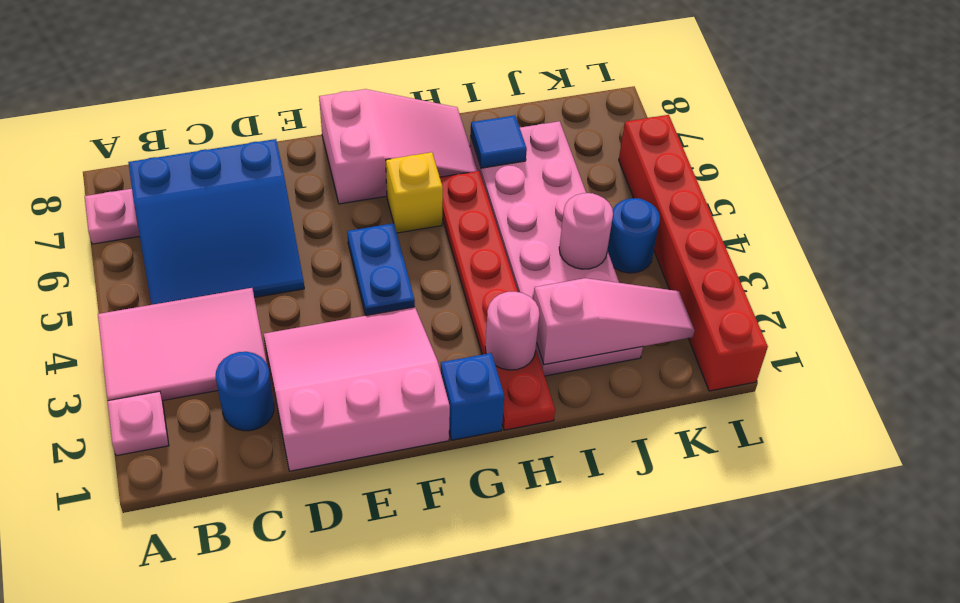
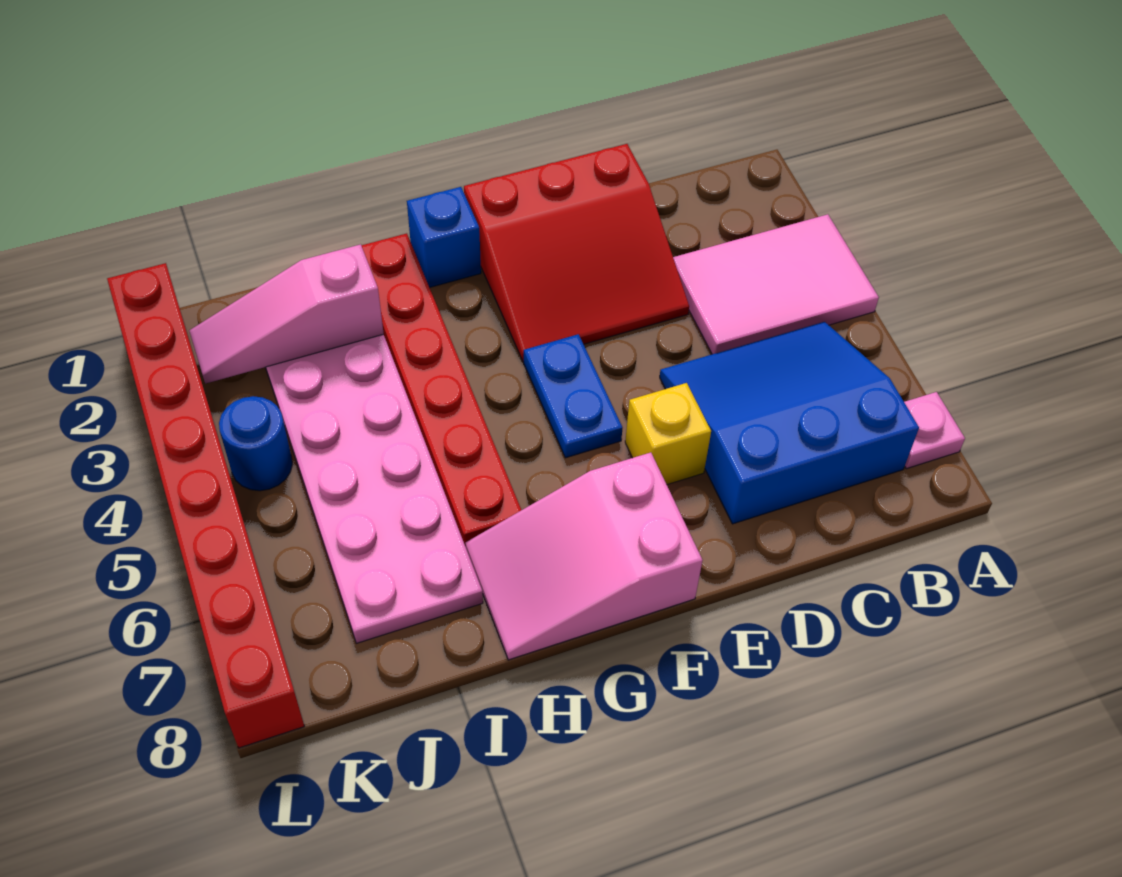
pink plate A2 level 1 -> none
blue round brick C2 level 1 -> none
pink slope D1:F3 level 1 top 1 -> red slope D1:F3 level 1 top 1
yellow brick G6 level 1 -> yellow brick E6 level 1
pink round brick H2 level 2 -> none
blue tile I7 level 2 -> none
pink round brick J4 level 2 -> none
red brick L1:L6 level 1 -> red brick L1:L8 level 1

